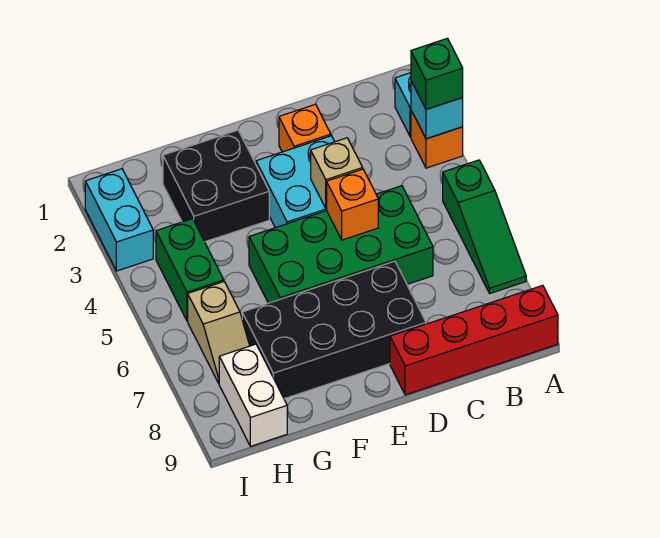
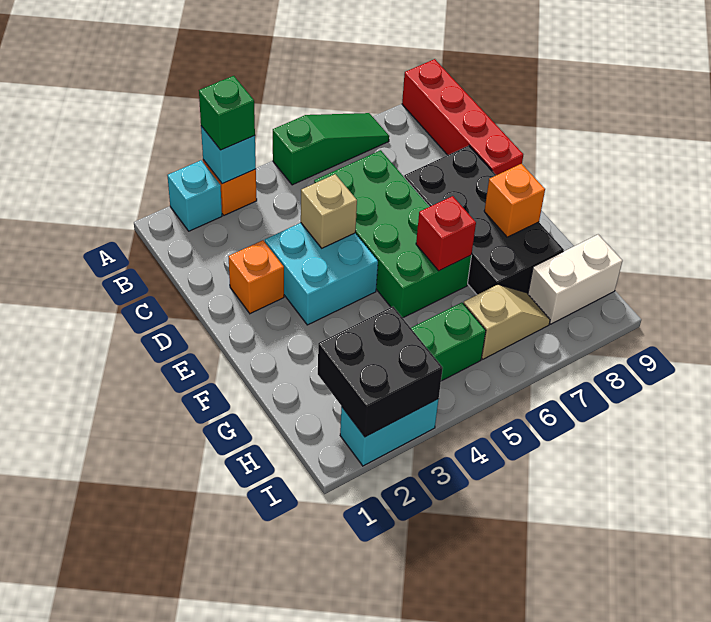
orange brick D5 level 2 -> orange brick F8 level 2
black brick F2:G3 level 1 -> black brick H2:I3 level 2
none -> red brick F6 level 2

